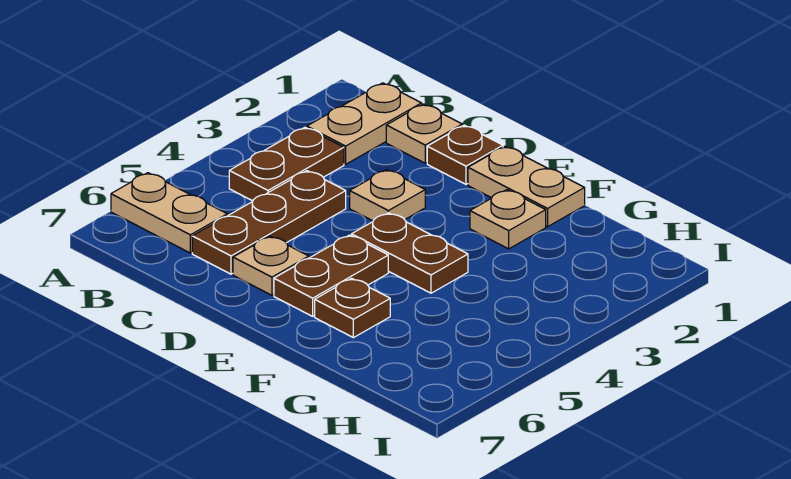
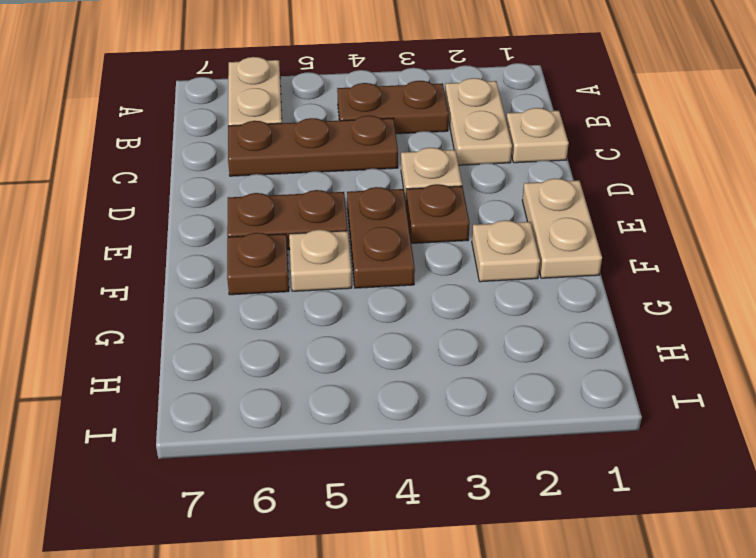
tan plate B1:B2 level 1 -> tan plate B2:C2 level 1
brown plate D1 level 1 -> brown plate E3 level 1
tan plate D6 level 1 -> tan plate F5 level 1

